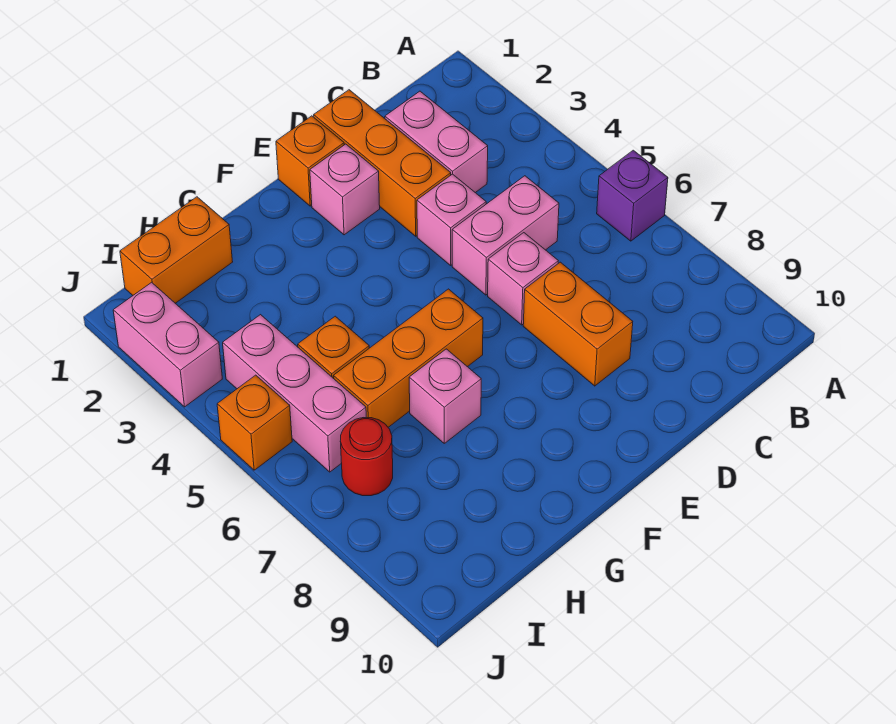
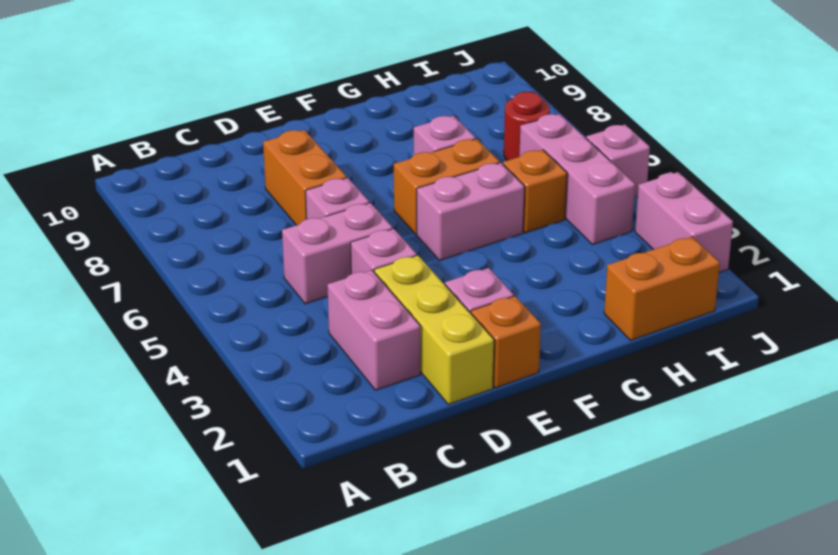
purple brick A6 level 1 -> none
orange brick D1:D3 level 1 -> yellow brick D1:D3 level 1
none -> pink brick F5:G5 level 1
orange brick F6:H6 level 1 -> orange brick F6:G6 level 1
orange brick J5 level 1 -> pink brick J5 level 1

